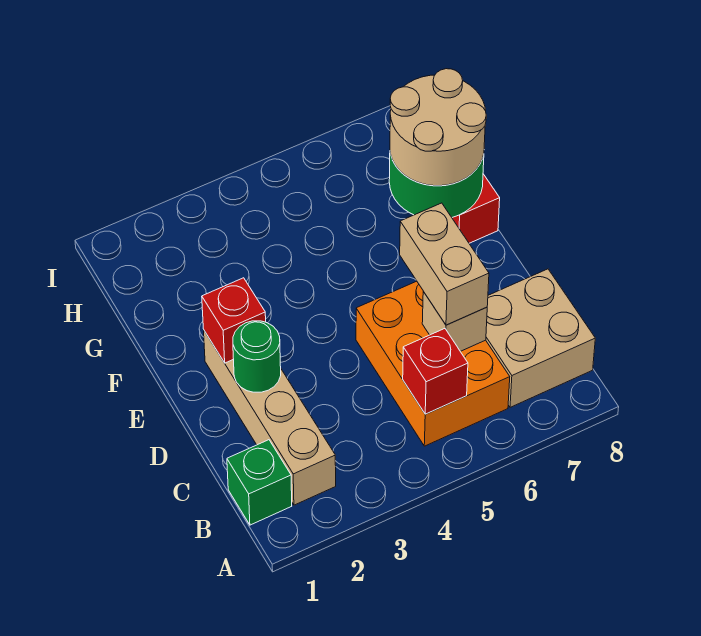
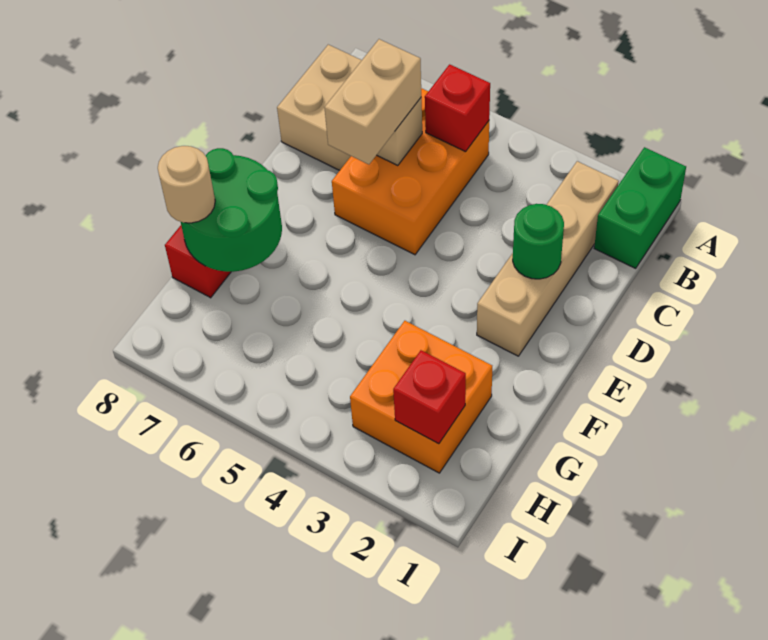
green brick B1 level 1 -> green brick A1:B1 level 1
red brick E2 level 2 -> red brick H2 level 2
tan round brick F7:G8 level 3 -> tan round brick G8 level 3
none -> orange brick G2:H3 level 1

